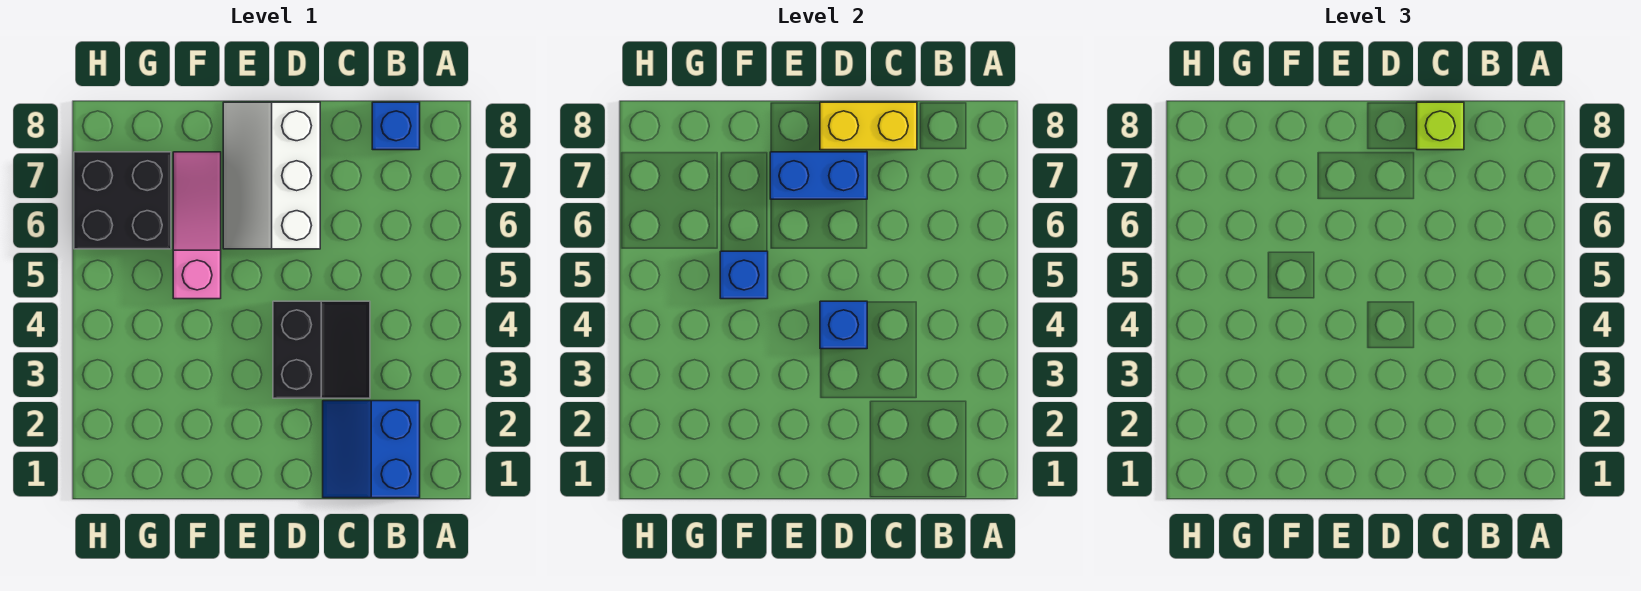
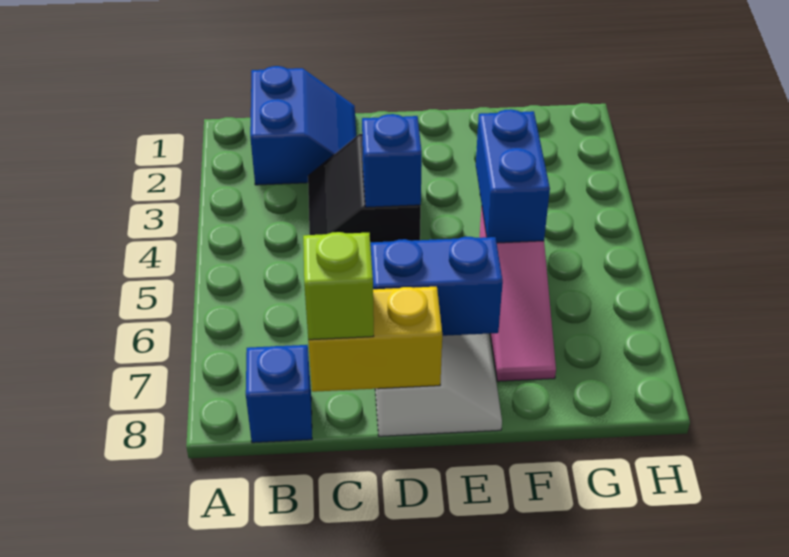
blue brick F5 level 2 -> blue brick F4:F5 level 2
black brick G6:H7 level 1 -> none

